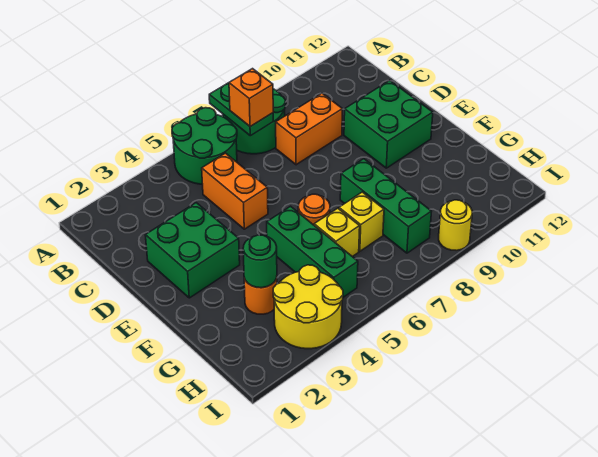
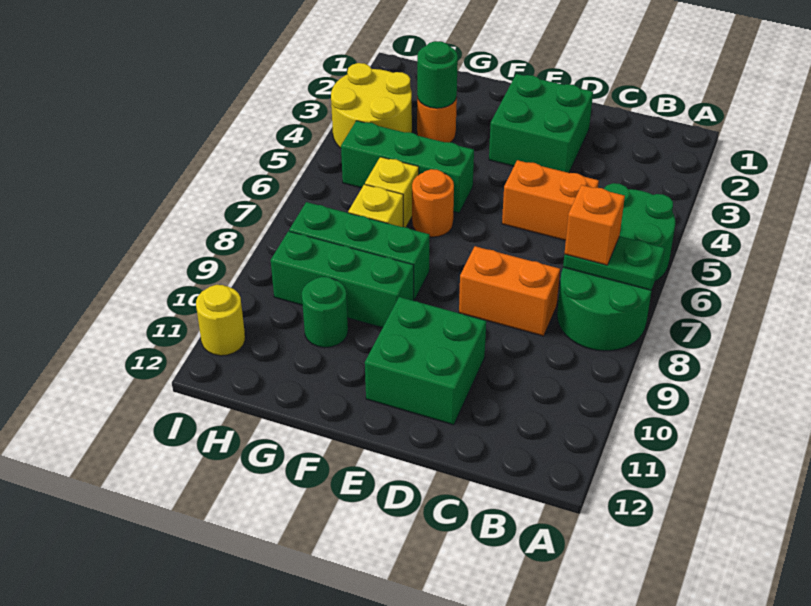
orange brick C8:C9 level 1 -> orange brick C8:D8 level 1
none -> green brick F9:H9 level 1
none -> green round brick G10 level 1
yellow round brick I9 level 1 -> yellow round brick I11 level 1

